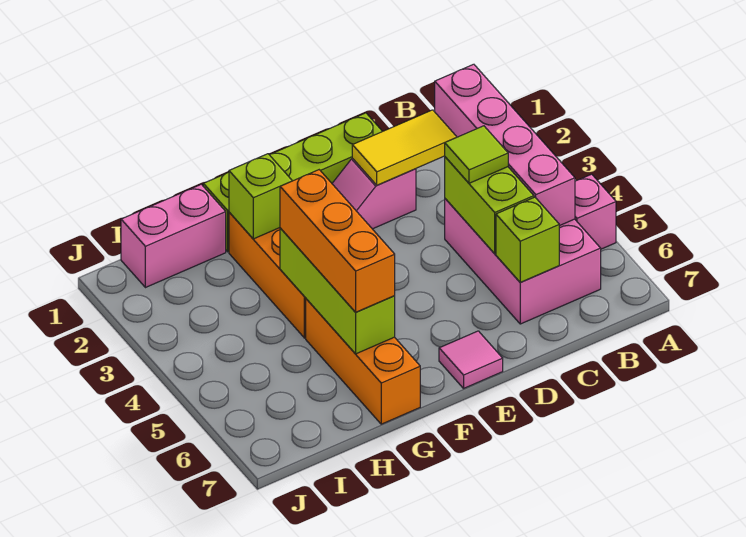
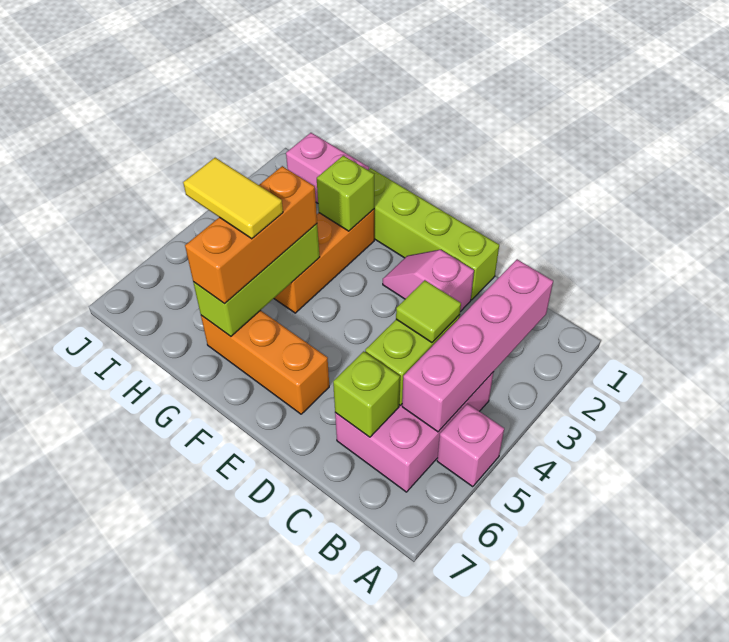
yellow tile C2:D2 level 2 -> yellow tile G5:H5 level 4
pink tile E7 level 1 -> none
orange brick G5:G7 level 1 -> orange brick E6:G6 level 1

